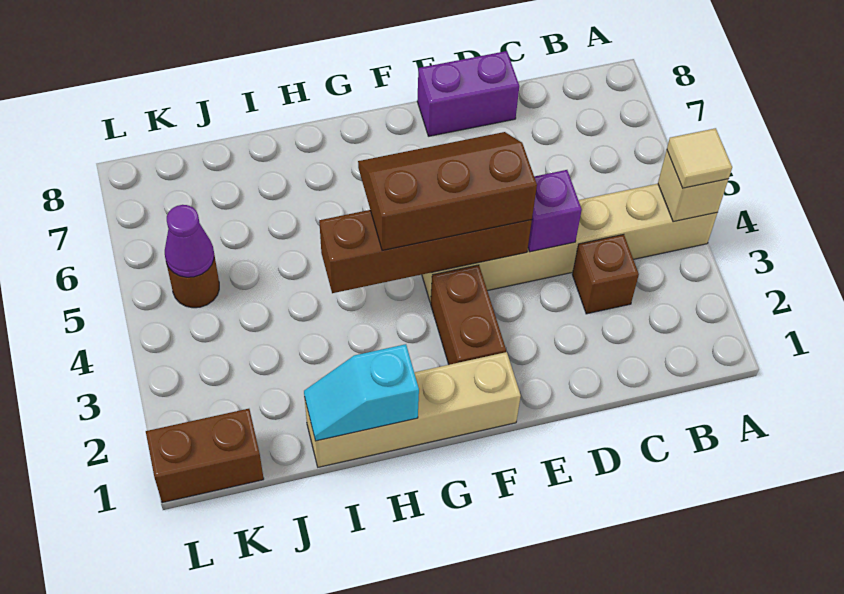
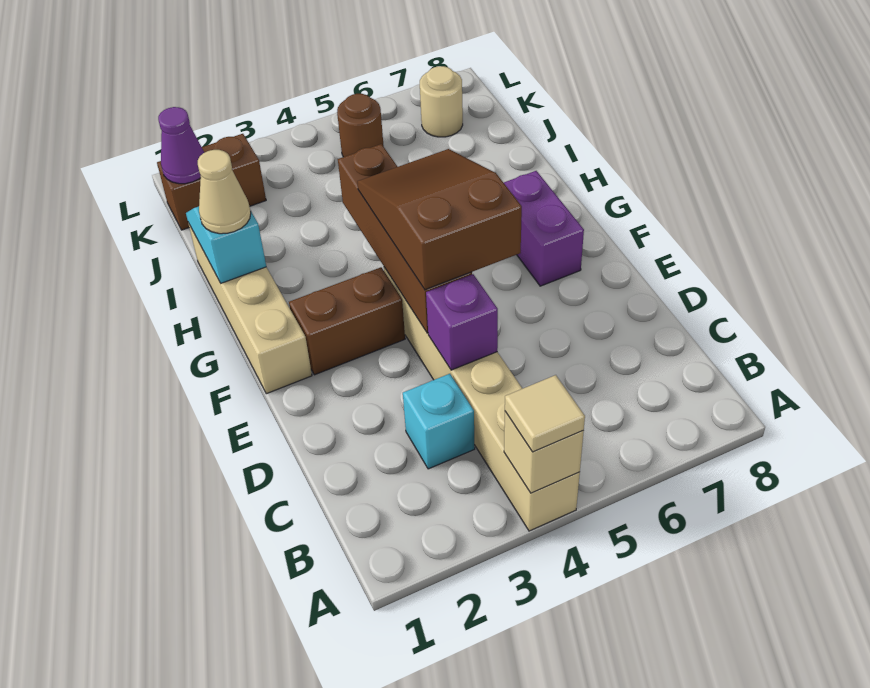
brown brick C3 level 1 -> cyan brick C3 level 1
purple brick D8:E8 level 1 -> purple brick F7:G7 level 1
brown slope E4:G5 level 3 top 4 -> brown slope E4:G5 level 3 top E
none -> tan cone H1 level 3
brown brick K1:L1 level 1 -> brown brick K1:K2 level 1
purple cone K5 level 2 -> purple cone K1 level 2
none -> tan round brick K7 level 1

